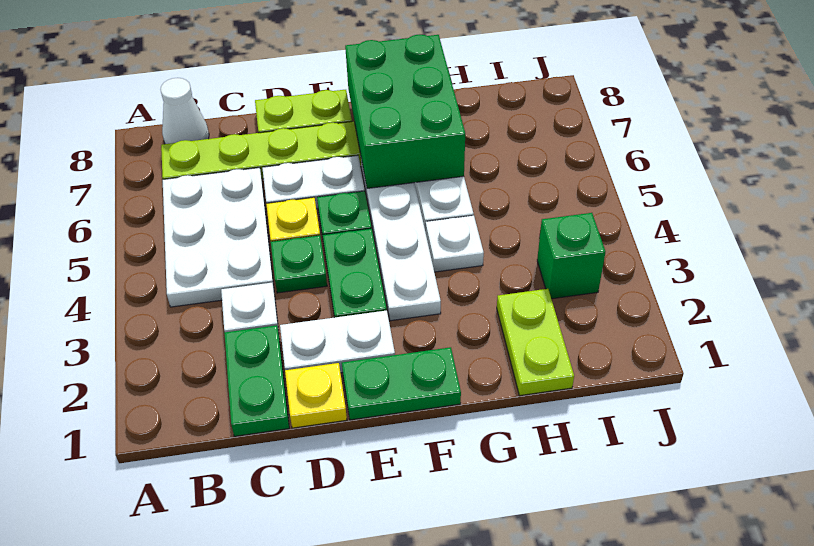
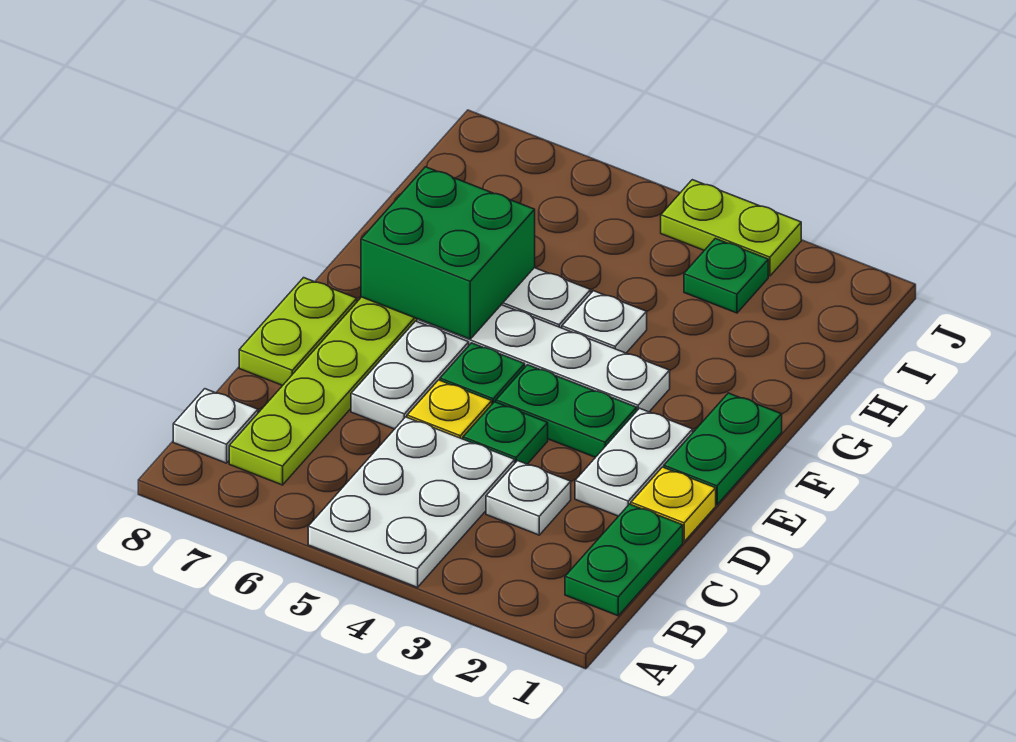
white plate B4:C6 level 1 -> white plate A4:C5 level 1
white cone B8 level 1 -> white plate B8 level 1
green plate C1:C2 level 1 -> green plate B1:C1 level 1
green brick F6:G8 level 2 -> green brick F6:G7 level 2
lime plate H1:H2 level 1 -> lime plate J3:J4 level 1
green brick I3 level 1 -> green plate I3 level 1

